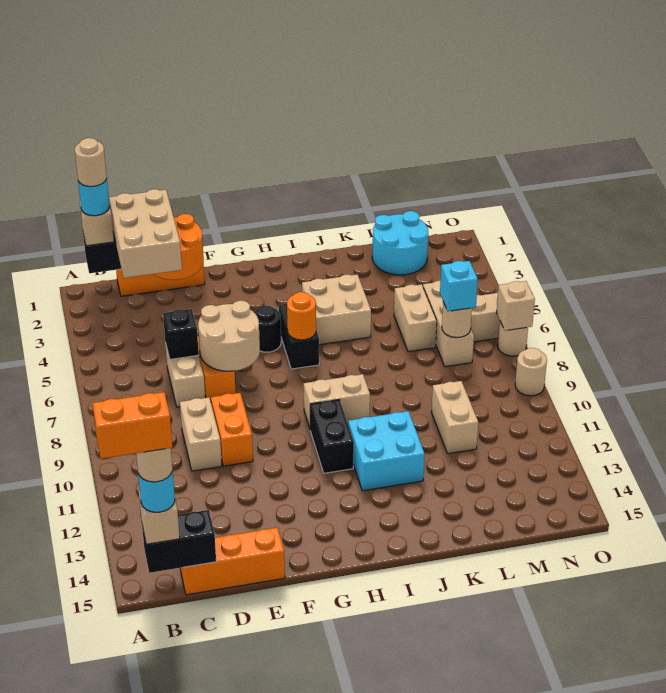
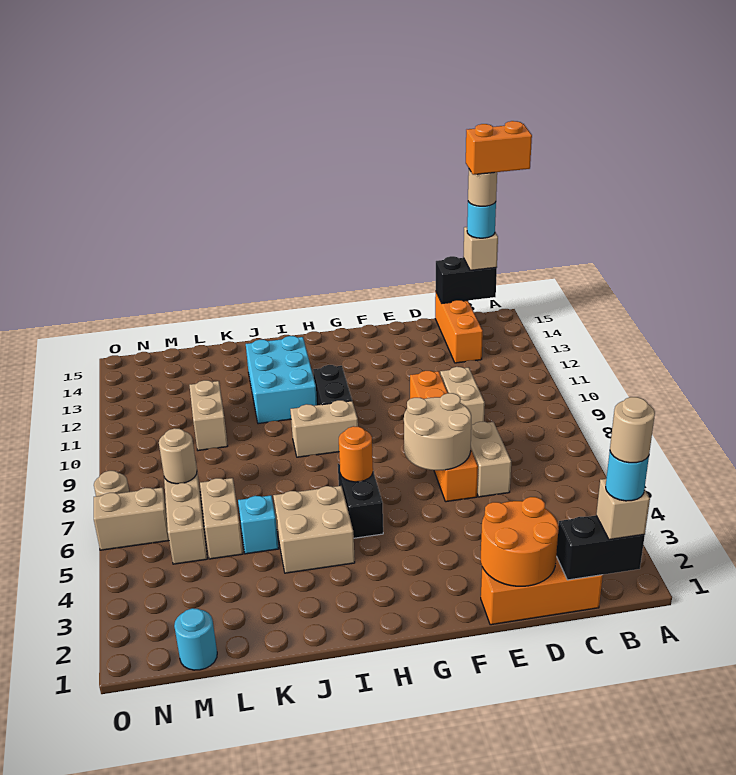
tan brick C1:D3 level 3 -> none
orange brick C15:E15 level 1 -> orange brick C13:C15 level 1
black brick D6 level 2 -> none
black round brick G5 level 1 -> none
cyan brick I11:J12 level 1 -> cyan brick I11:J13 level 1
cyan round brick L1:M2 level 1 -> cyan round brick M1 level 1
cyan brick M7 level 3 -> cyan brick K5 level 1
tan brick O7 level 2 -> none
tan round brick O9 level 1 -> none

